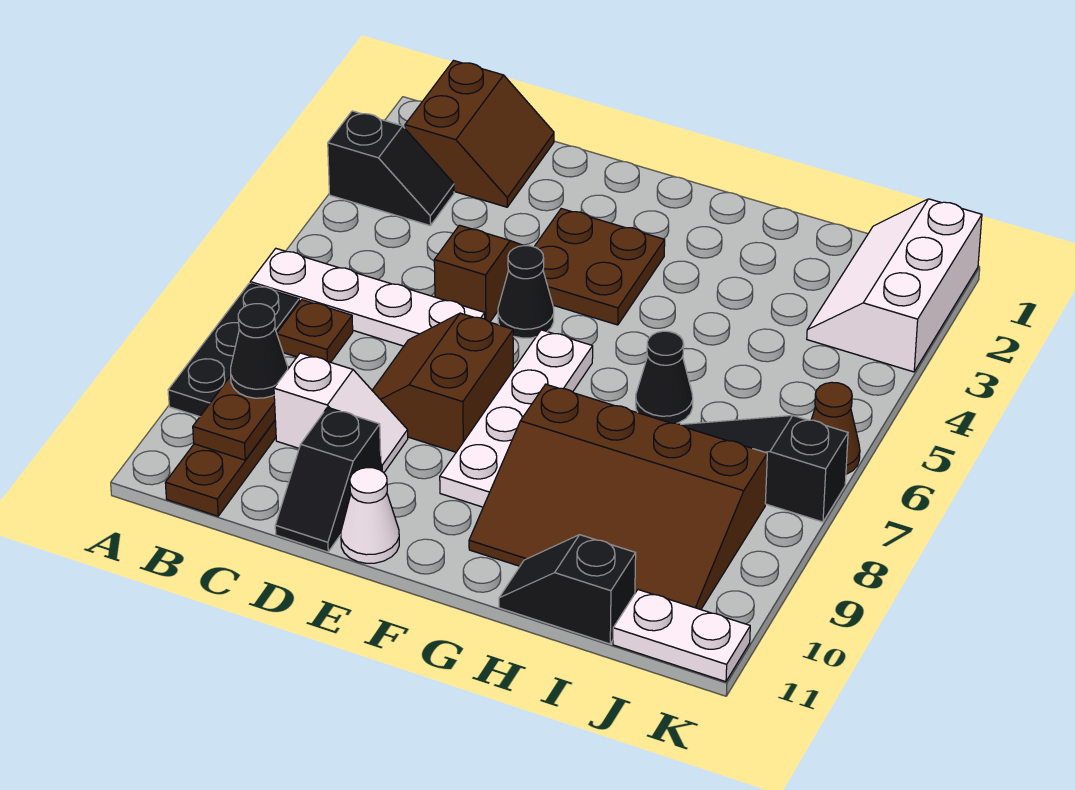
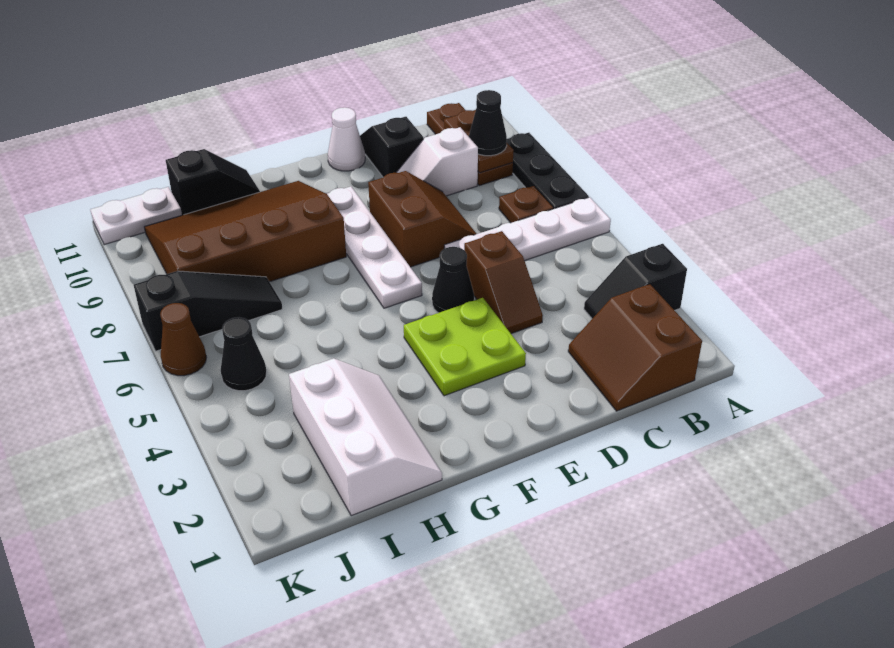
brown plate E3:F4 level 1 -> lime plate E3:F4 level 1
black cone H6 level 1 -> black cone J5 level 1
white slope J1:K3 level 1 top K -> white slope H1:I3 level 1 top I

